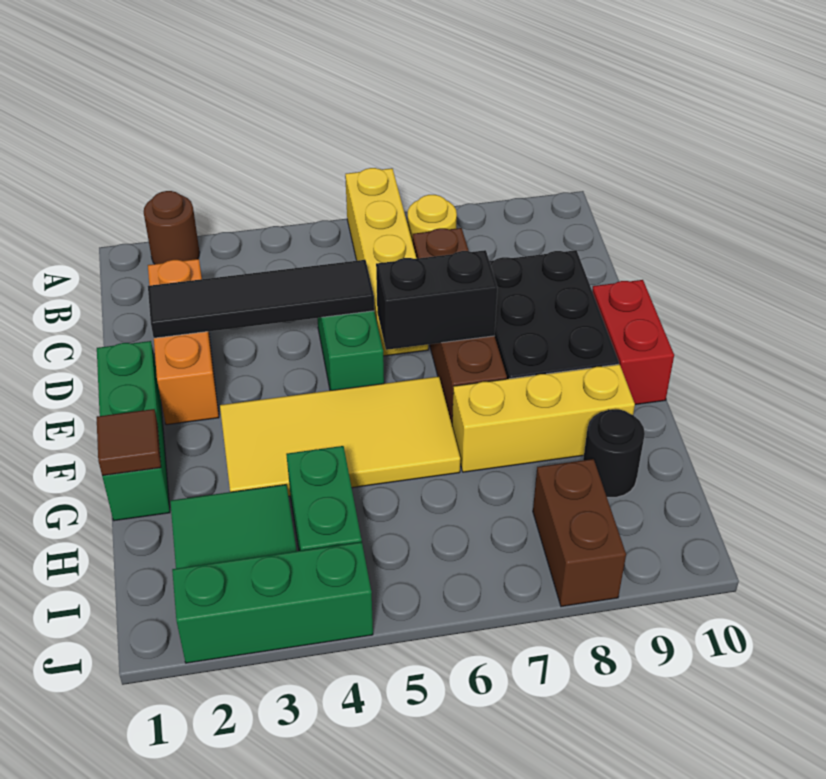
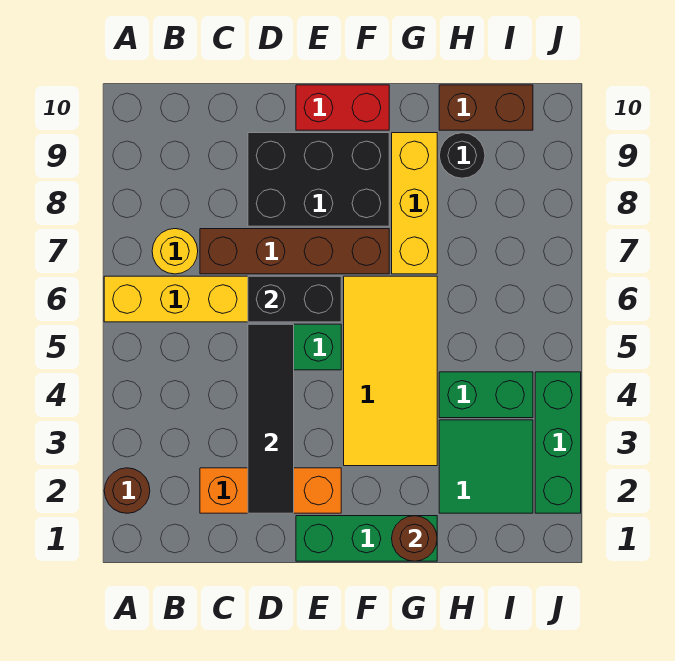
black brick E6:E7 level 2 -> black brick D6:E6 level 2
brown tile G1 level 2 -> brown round brick G1 level 2
brown brick I8:J8 level 1 -> brown brick H10:I10 level 1

